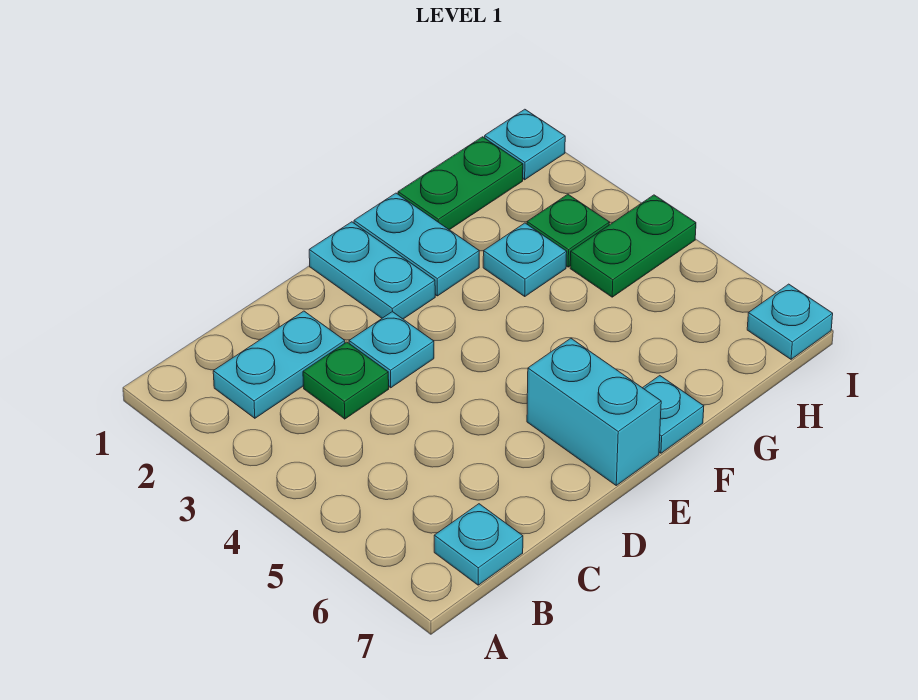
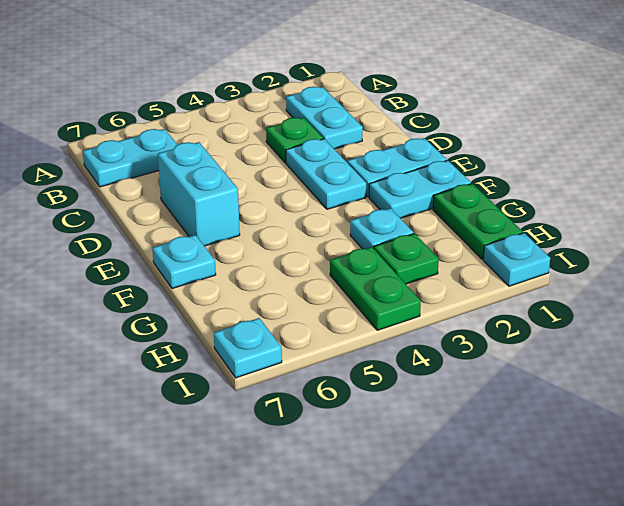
cyan plate B7 level 1 -> cyan plate B6:B7 level 1
cyan plate D3 level 1 -> cyan plate D3:E3 level 1
cyan brick E6:E7 level 1 -> cyan brick D6:E6 level 1

